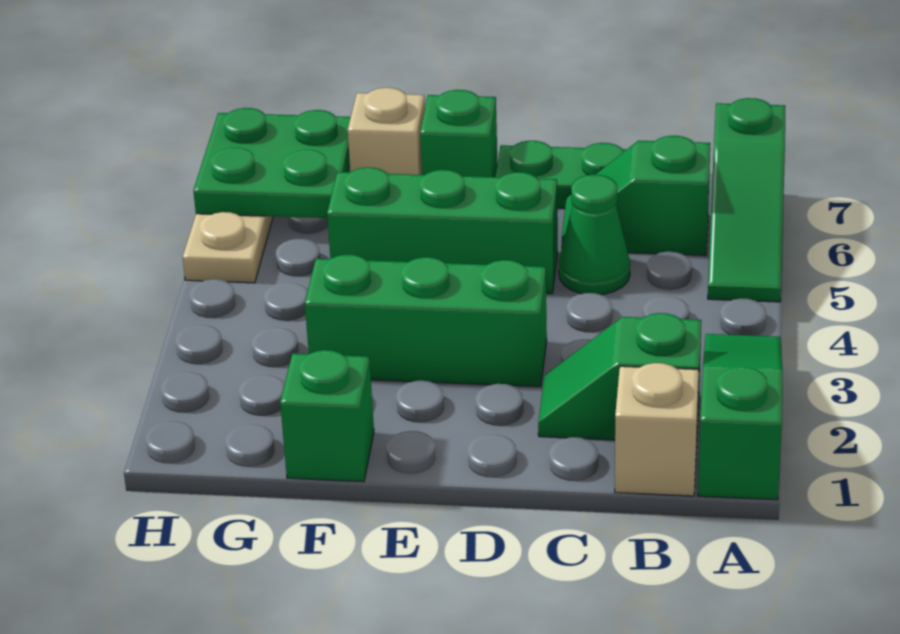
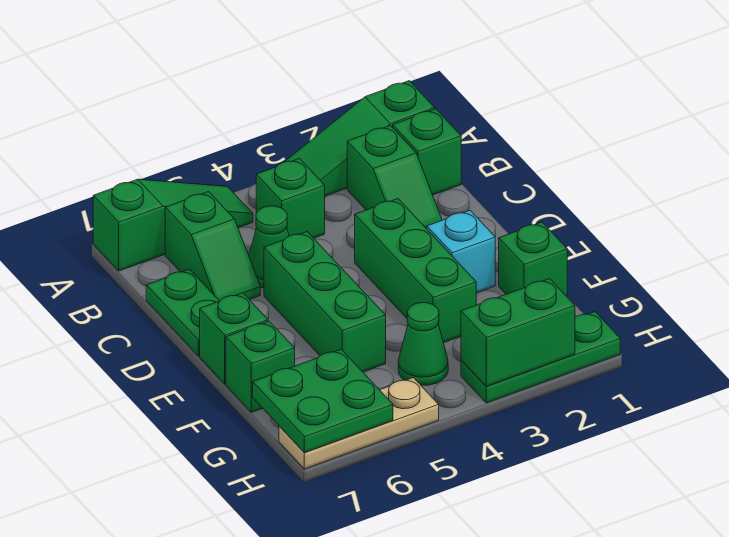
tan brick B1 level 1 -> green brick B1 level 1
none -> green brick B4 level 1
none -> cyan brick E2 level 1
tan brick F7 level 1 -> green brick F7 level 1
none -> green cone G4 level 1
none -> green plate H1:H3 level 1
none -> green brick H2:H3 level 2

